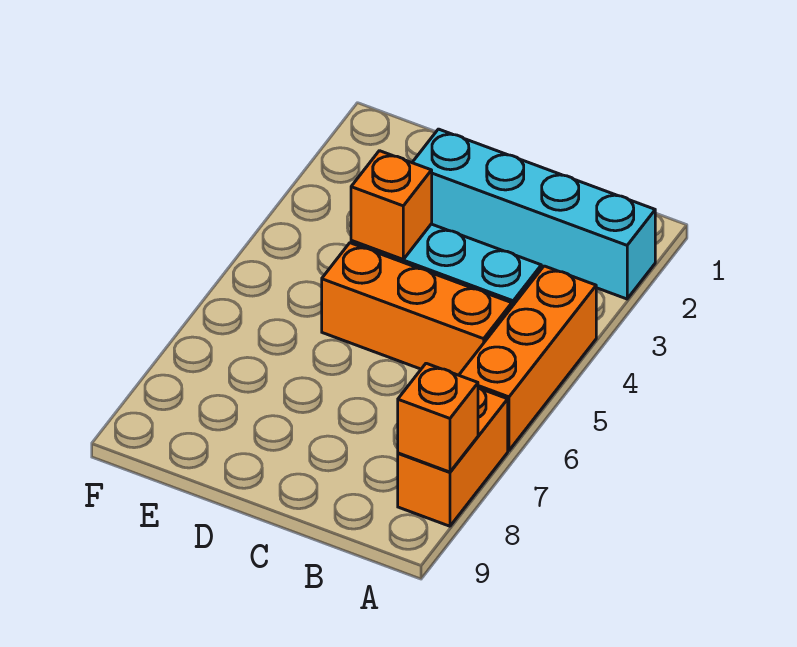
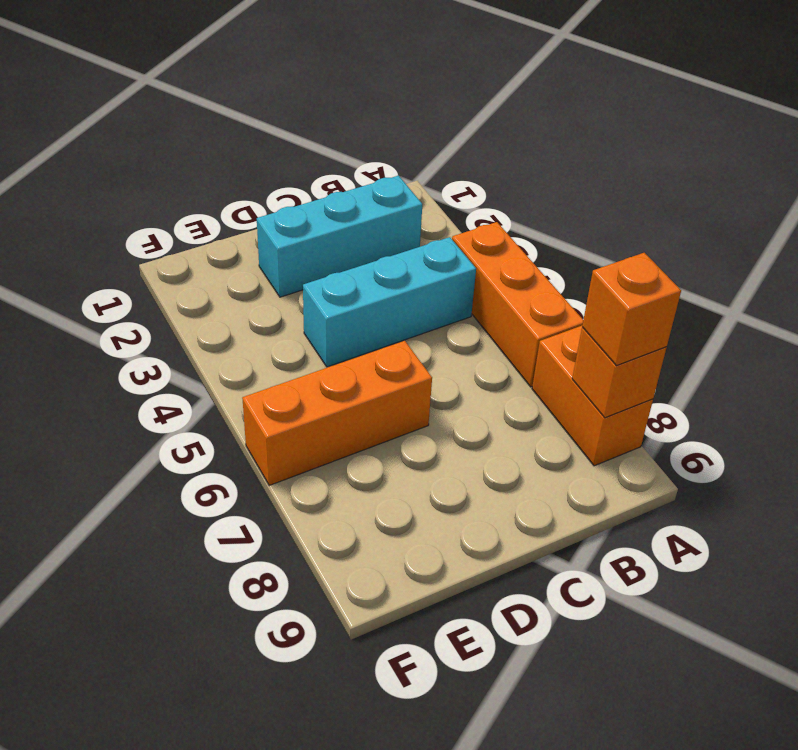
cyan brick A2:D2 level 1 -> cyan brick B2:D2 level 1
orange brick B5:D5 level 1 -> orange brick D6:F6 level 1
orange brick D4 level 2 -> orange brick A8 level 3

